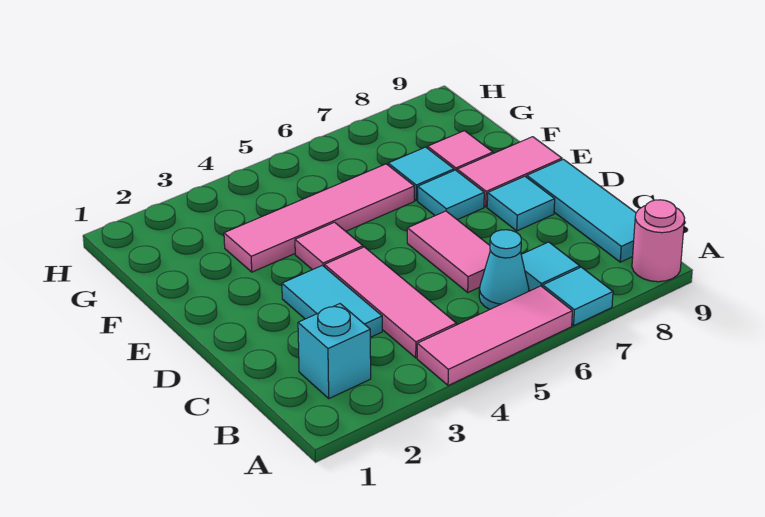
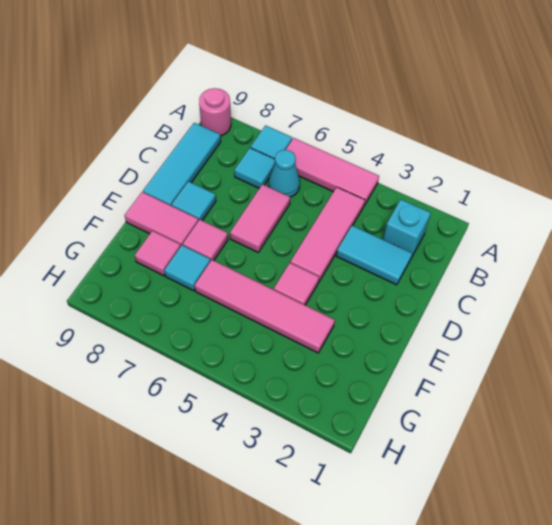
cyan tile C3:D3 level 1 -> cyan tile C2:C3 level 1
cyan tile E7 level 1 -> pink tile E7 level 1

